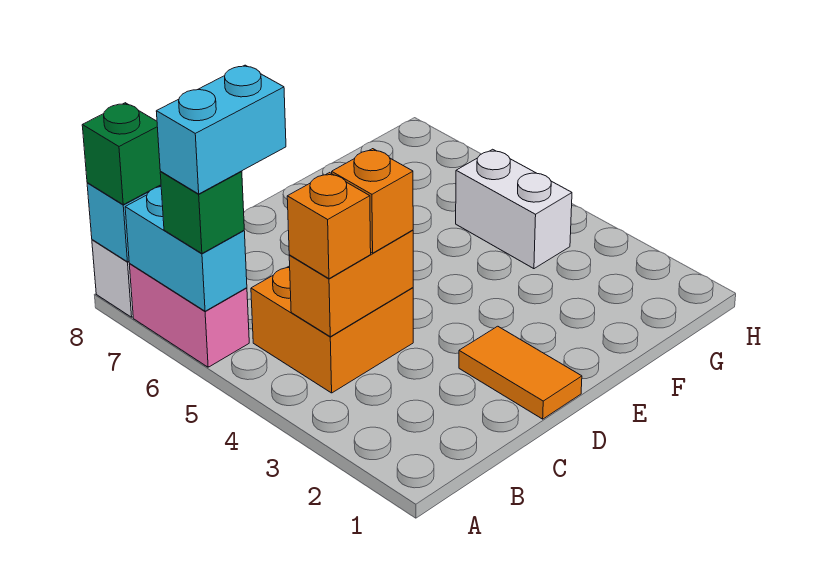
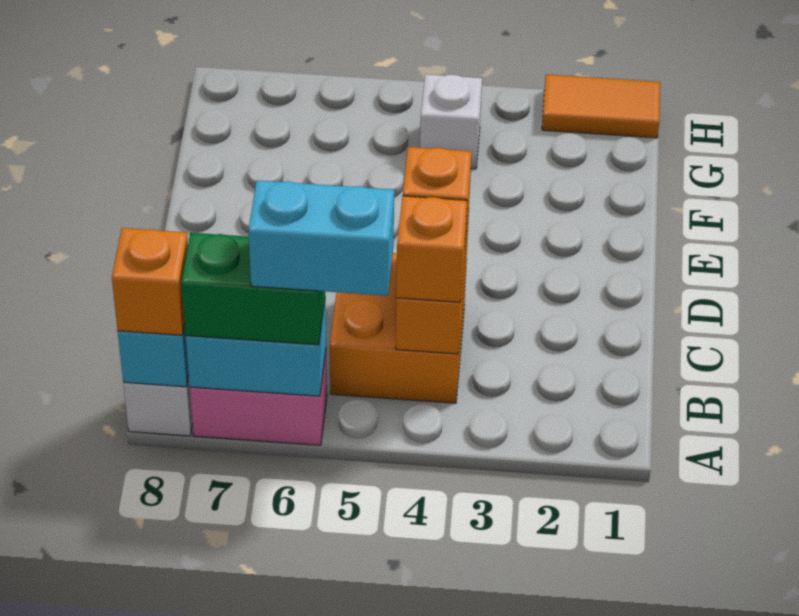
green brick A6 level 3 -> green brick A6:A7 level 3
cyan brick A6:B6 level 4 -> cyan brick A5:A6 level 4
green brick A8 level 3 -> orange brick A8 level 3
orange tile D1:D2 level 1 -> orange tile H1:H2 level 1
white brick G4:G5 level 1 -> white brick G4 level 1

